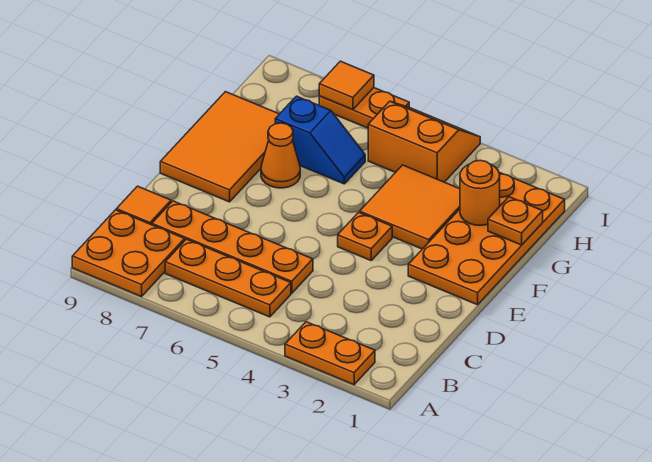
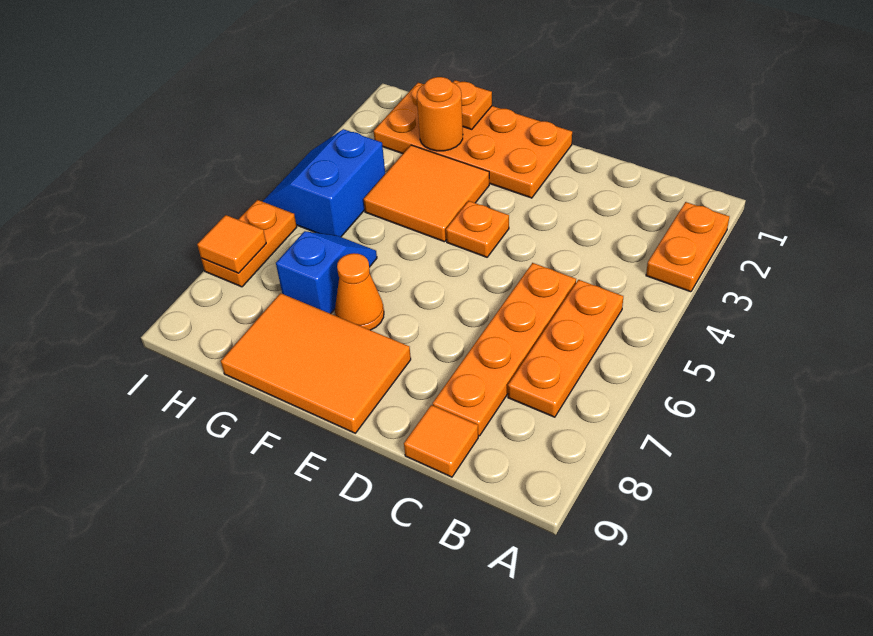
orange plate A8:B9 level 1 -> none
orange slope H4:I5 level 1 top H -> blue slope H4:I5 level 1 top H

